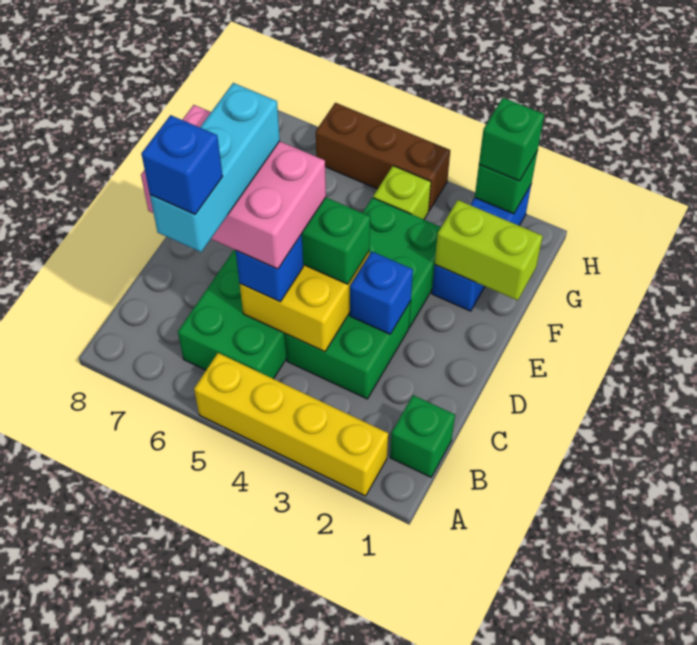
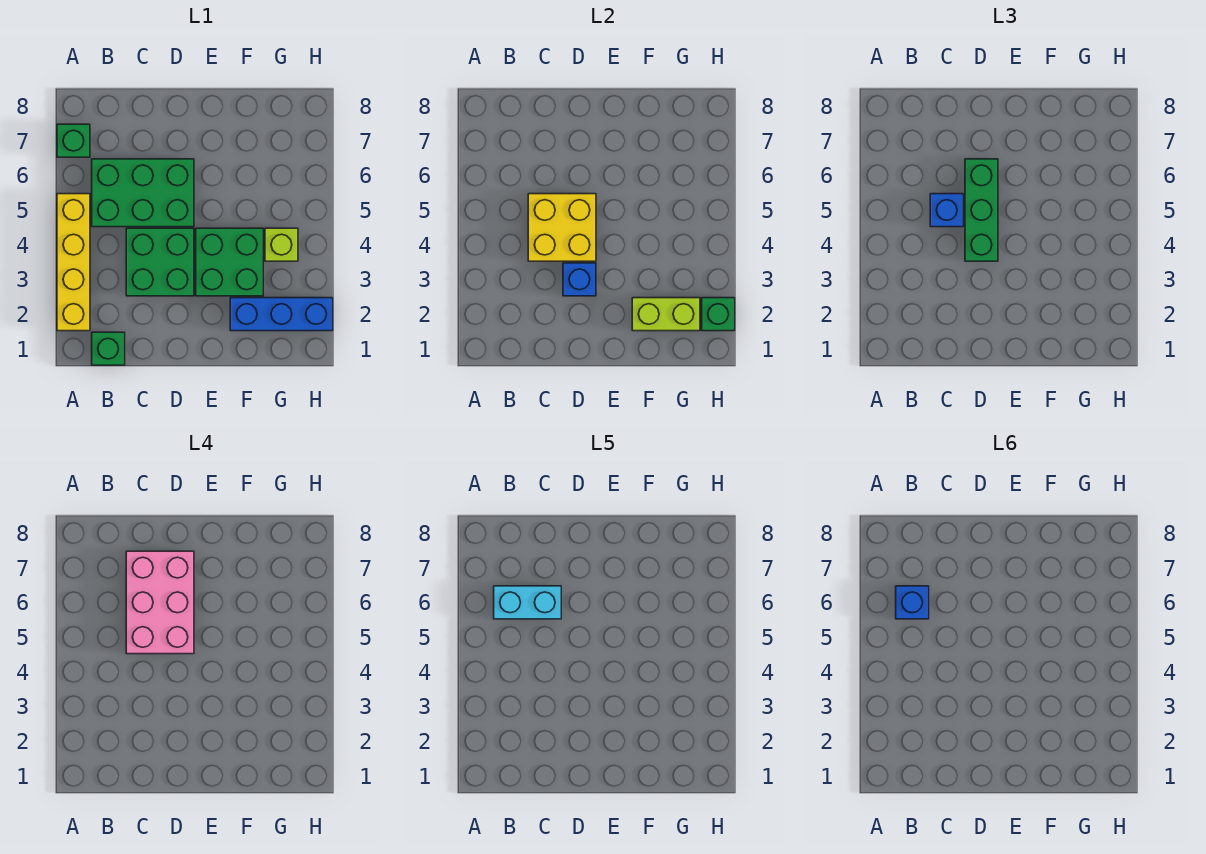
cyan brick B6:D6 level 5 -> cyan brick B6:C6 level 5
lime brick F1:F2 level 2 -> lime brick F2:G2 level 2
green brick H2 level 3 -> green brick A7 level 1
brown brick H4:H6 level 1 -> none

